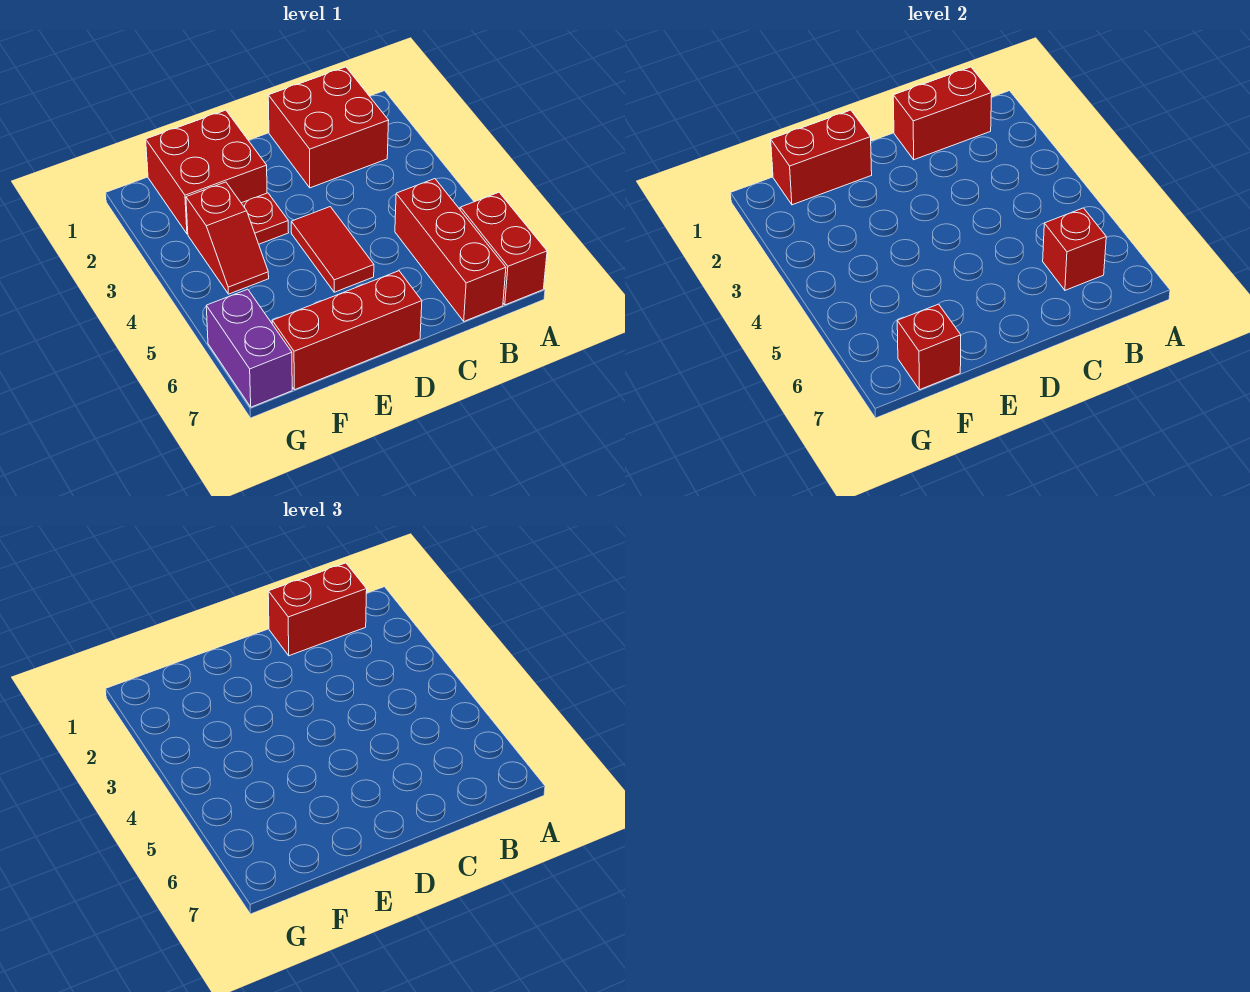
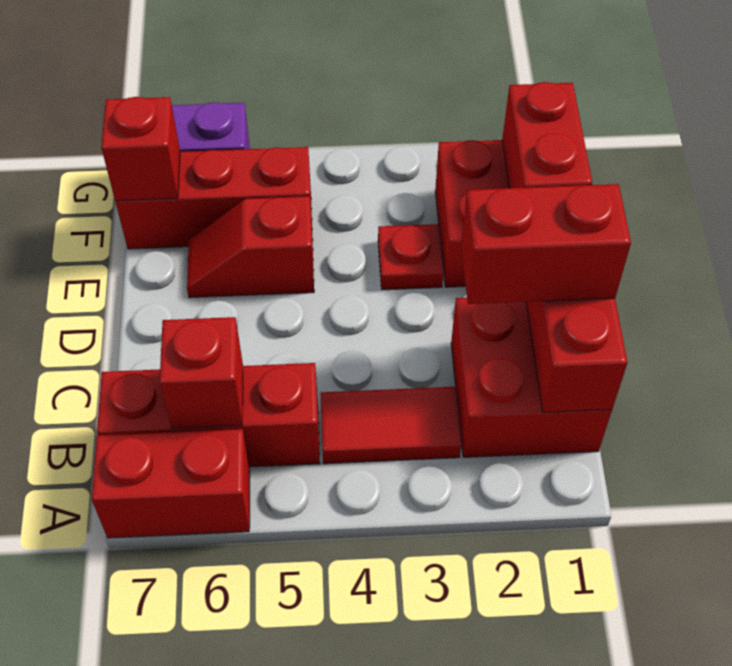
red brick B1:C1 level 3 -> red brick C1:C2 level 3
red tile D4:D5 level 1 -> red tile B3:B4 level 1
red brick D7:F7 level 1 -> red brick F5:F7 level 1
red slope F3:F4 level 1 top 3 -> red slope E5:E6 level 1 top 5

